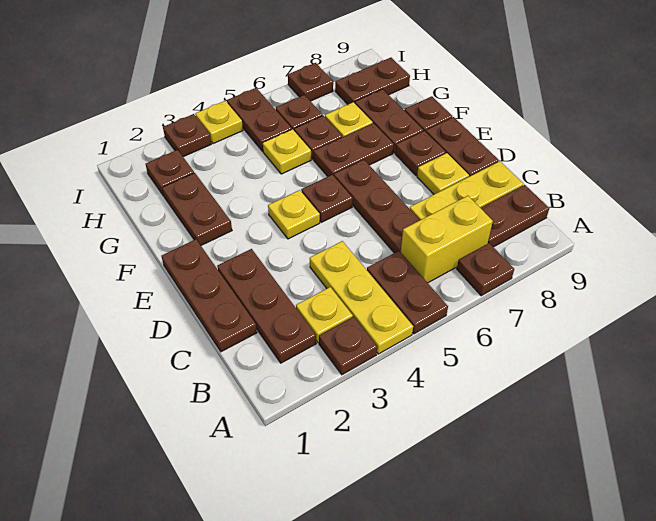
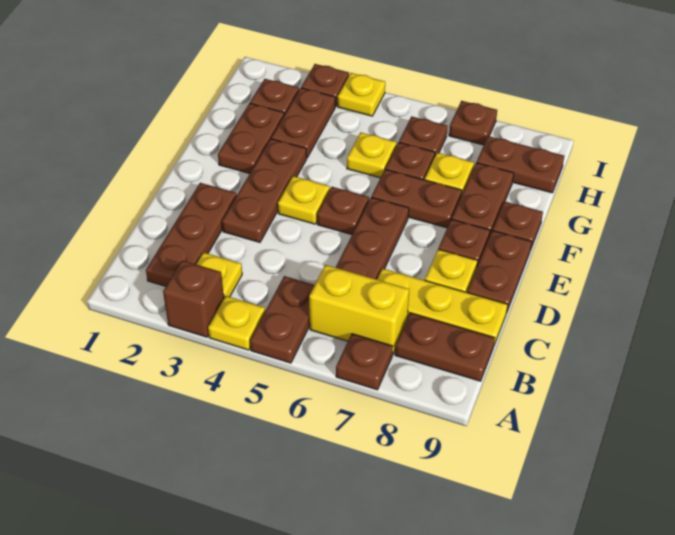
brown plate A3 level 1 -> brown brick A3 level 1
yellow plate A4:C4 level 1 -> yellow plate A4 level 1
brown plate C1:E1 level 1 -> brown plate D3:F3 level 1
brown plate H5:I5 level 1 -> brown plate G3:H3 level 1

